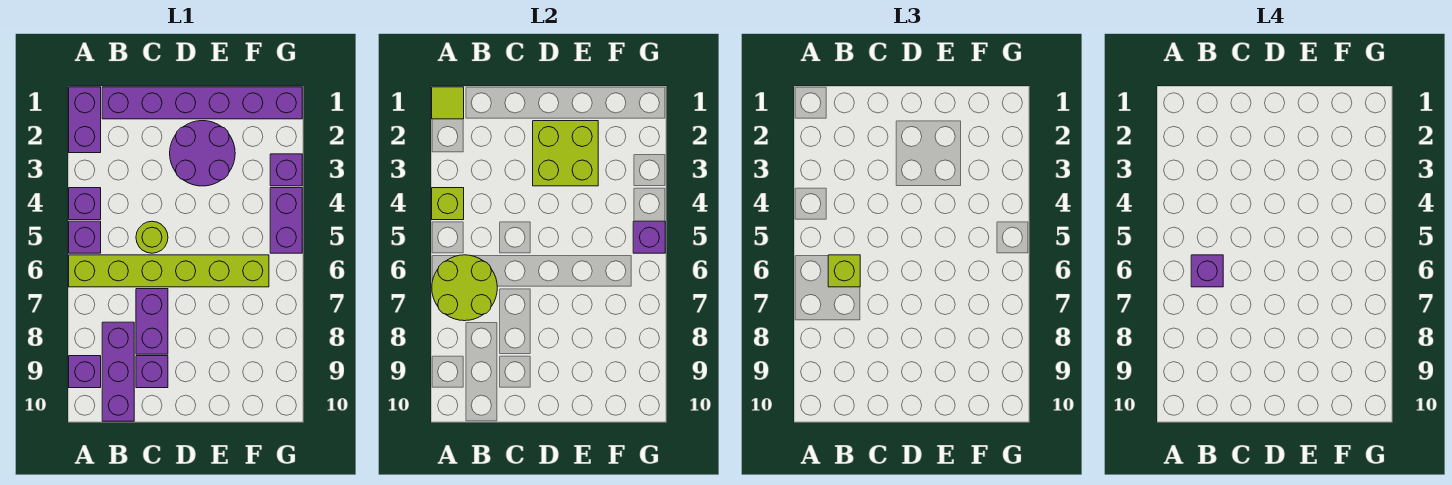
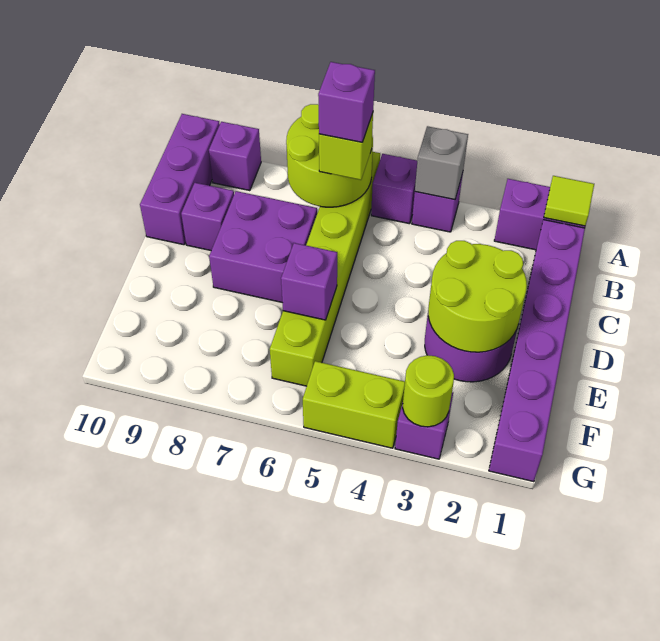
lime brick A4 level 2 -> grey brick A4 level 2
purple brick B8:B10 level 1 -> purple brick A10:C10 level 1
lime round brick C5 level 1 -> lime round brick G3 level 2
purple brick C7:C8 level 1 -> purple brick C7:D8 level 1
lime brick D2:E3 level 2 -> lime round brick D2:E3 level 2
purple brick G4:G5 level 1 -> lime brick G4:G5 level 1
purple brick G5 level 2 -> purple brick E6 level 2

